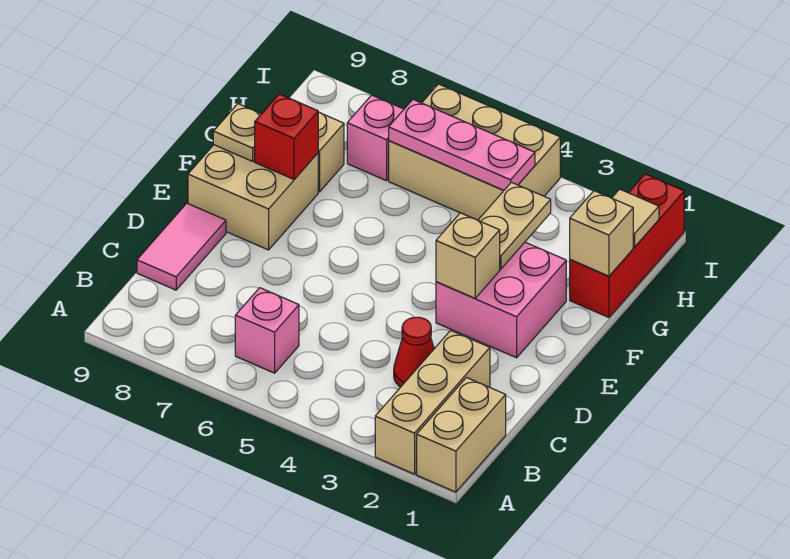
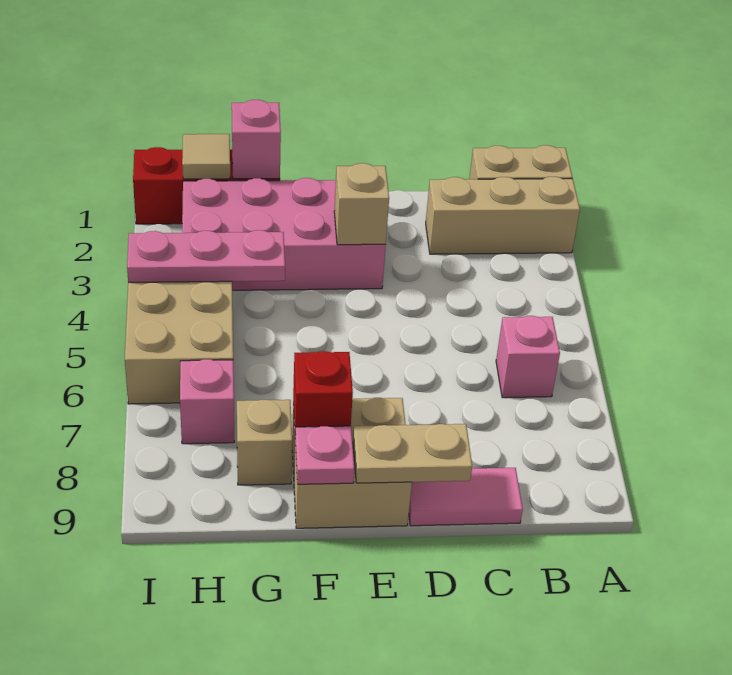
red cone C3 level 1 -> none
pink brick E2:F3 level 1 -> pink brick E2:H3 level 1
tan plate F3:G3 level 2 -> tan plate D9:E9 level 2
tan plate F9 level 2 -> pink plate F9 level 2
tan brick G1 level 2 -> pink brick G1 level 2
pink plate H4:H6 level 2 -> pink plate G4:I4 level 2

